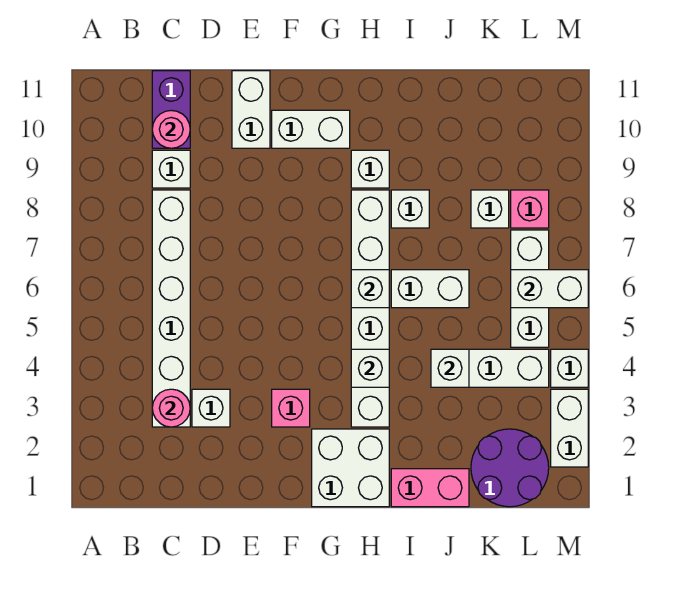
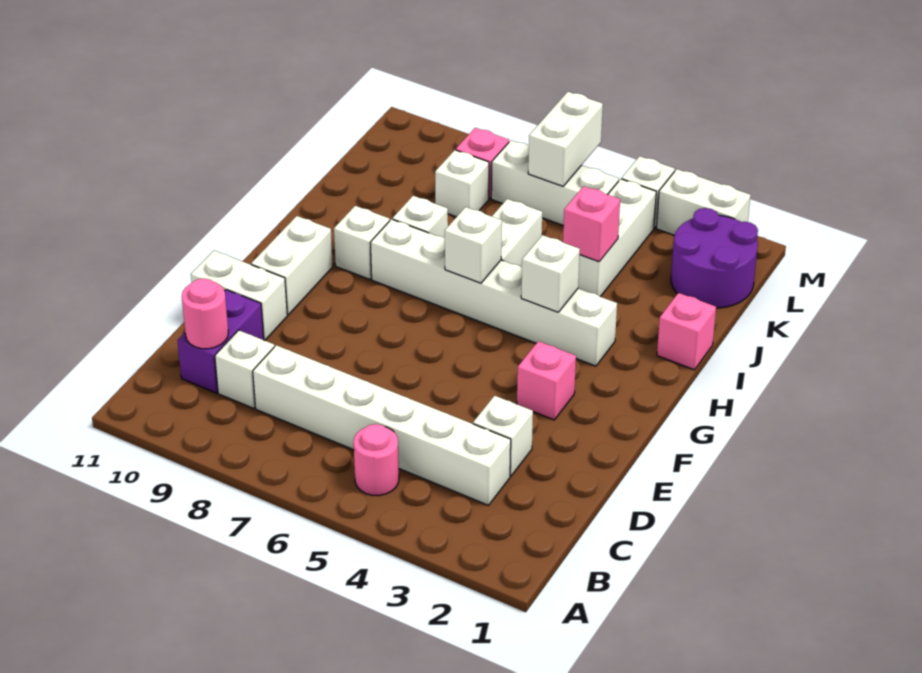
pink round brick C3 level 2 -> pink round brick B5 level 1
purple brick C10:C11 level 1 -> purple brick C10:D10 level 1
white brick G1:H2 level 1 -> none
pink brick I1:J1 level 1 -> pink brick I1 level 1
white brick J4 level 2 -> pink brick J4 level 2

